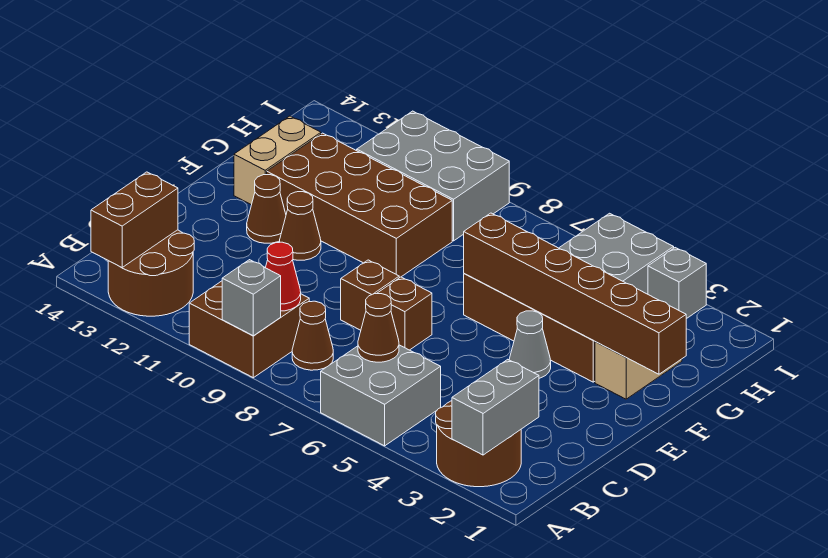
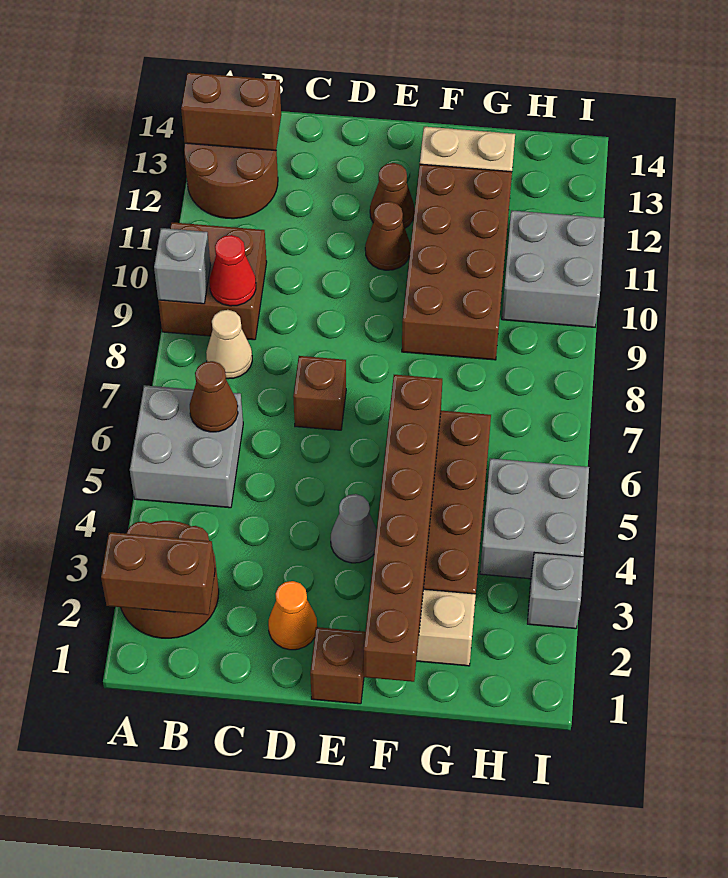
grey brick A2:B2 level 2 -> brown brick A2:B2 level 2
brown cone B8 level 1 -> tan cone B8 level 1
none -> orange cone D2 level 1
brown brick D8 level 1 -> brown brick E1 level 1
grey brick H9:I11 level 1 -> grey brick H10:I11 level 1

